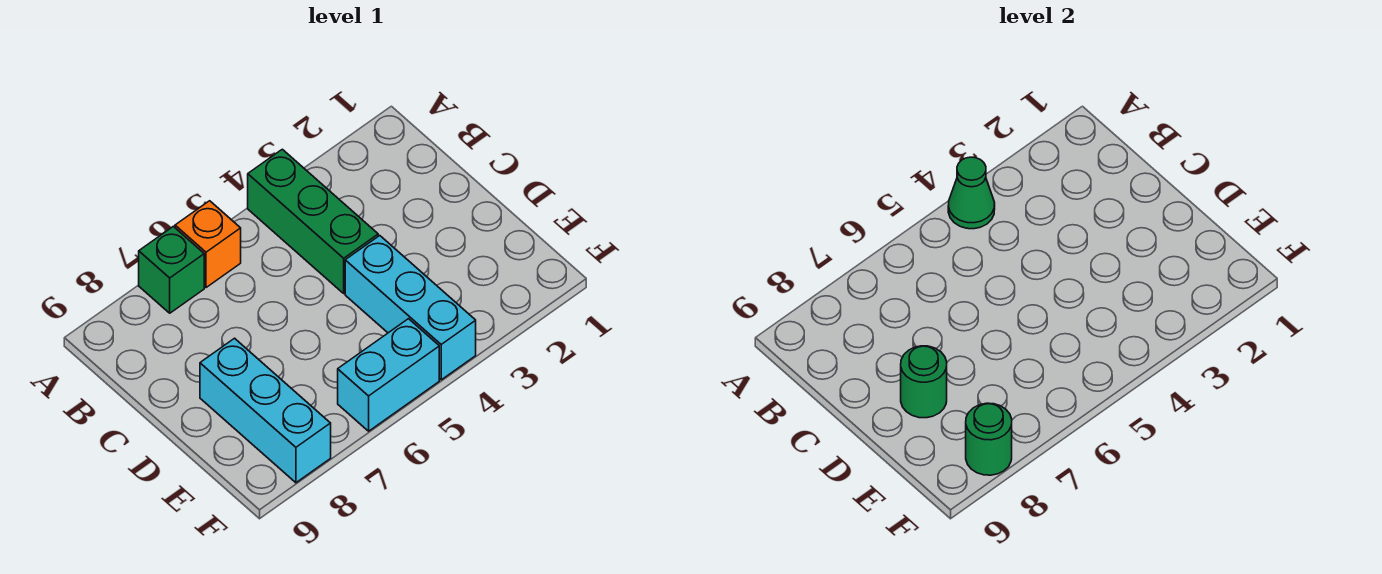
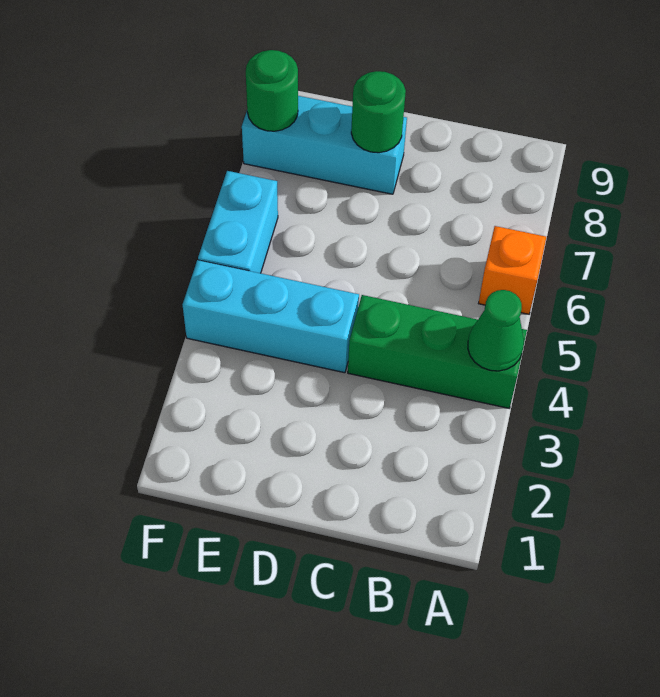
green brick A7 level 1 -> none

